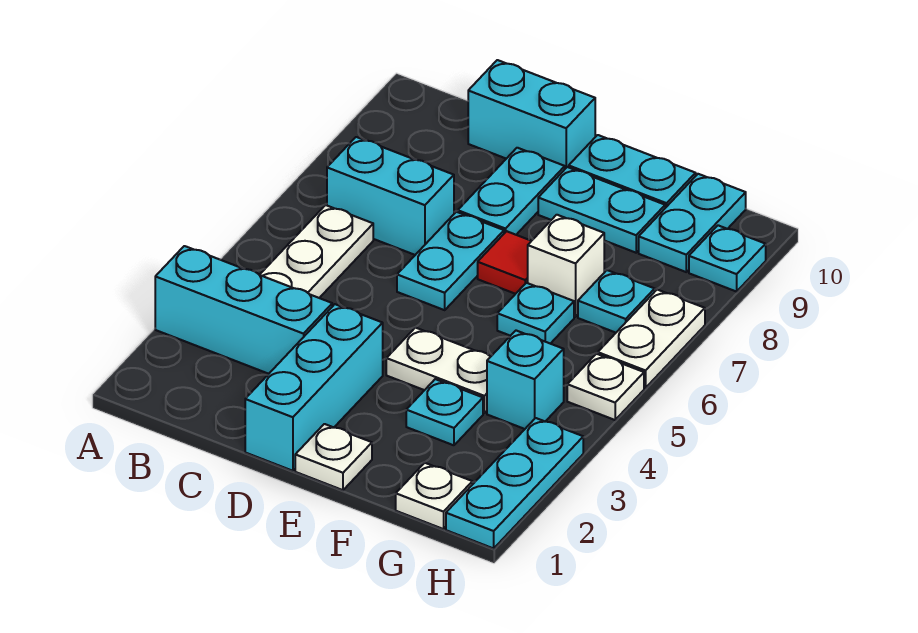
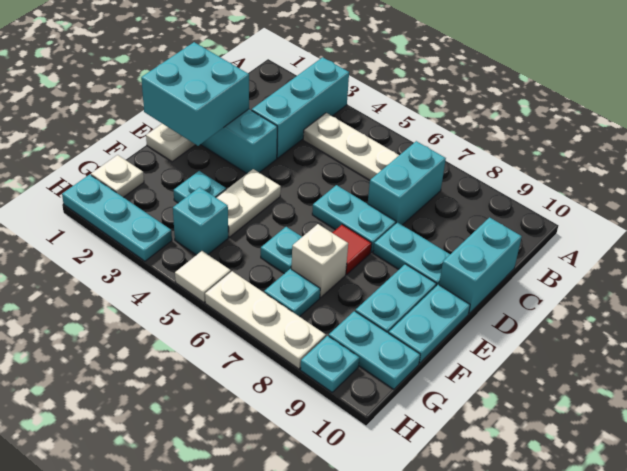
none -> cyan brick D1:E2 level 2
white plate H5 level 1 -> white tile H5 level 1
white plate H6:H7 level 1 -> white plate H6:H8 level 1

